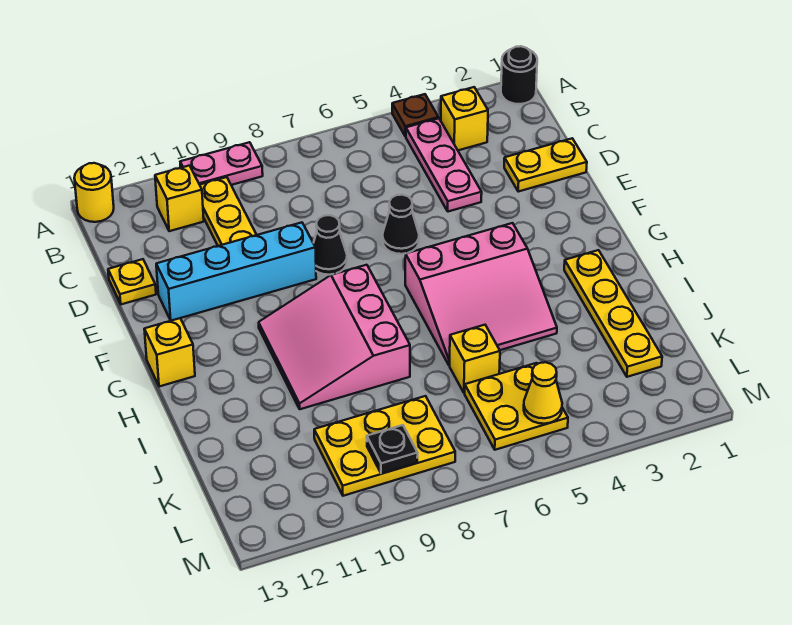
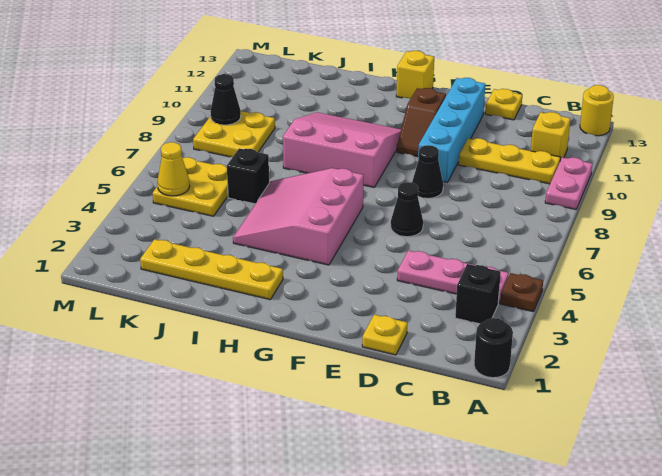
yellow brick B3 level 1 -> black brick B3 level 1
yellow plate D1:D2 level 1 -> yellow plate D1 level 1
none -> brown slope F10:F11 level 1 top 11
yellow brick J6 level 1 -> black brick J6 level 1
yellow plate K8:L10 level 1 -> yellow plate K8:L9 level 1
black plate L9 level 2 -> black cone L9 level 2

